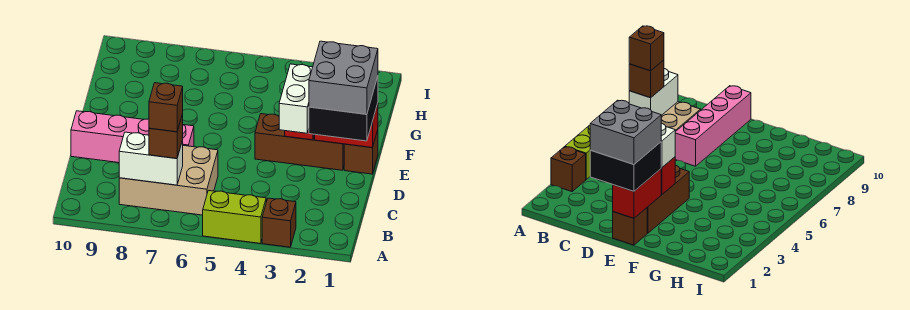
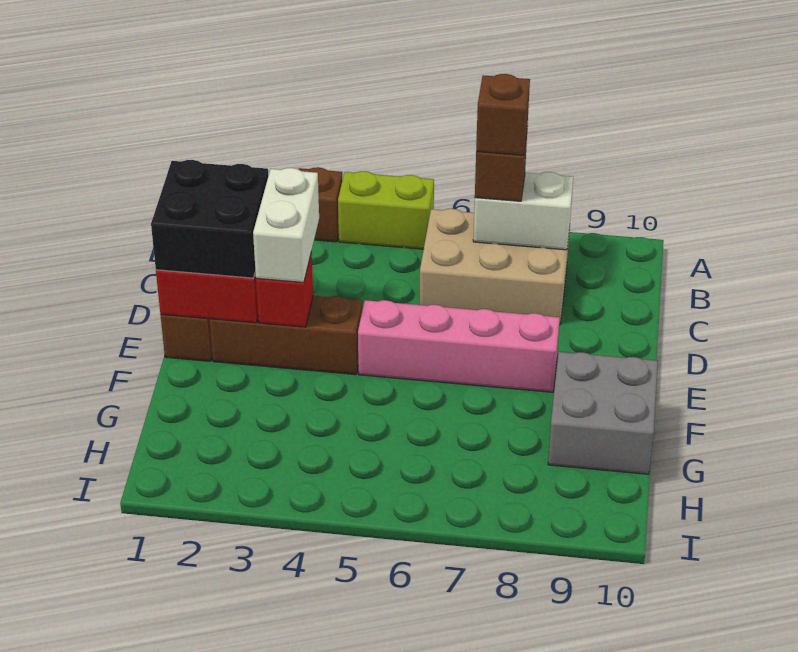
grey brick D1:E2 level 4 -> grey brick F9:G10 level 1
pink brick D7:D10 level 1 -> pink brick E5:E8 level 1

